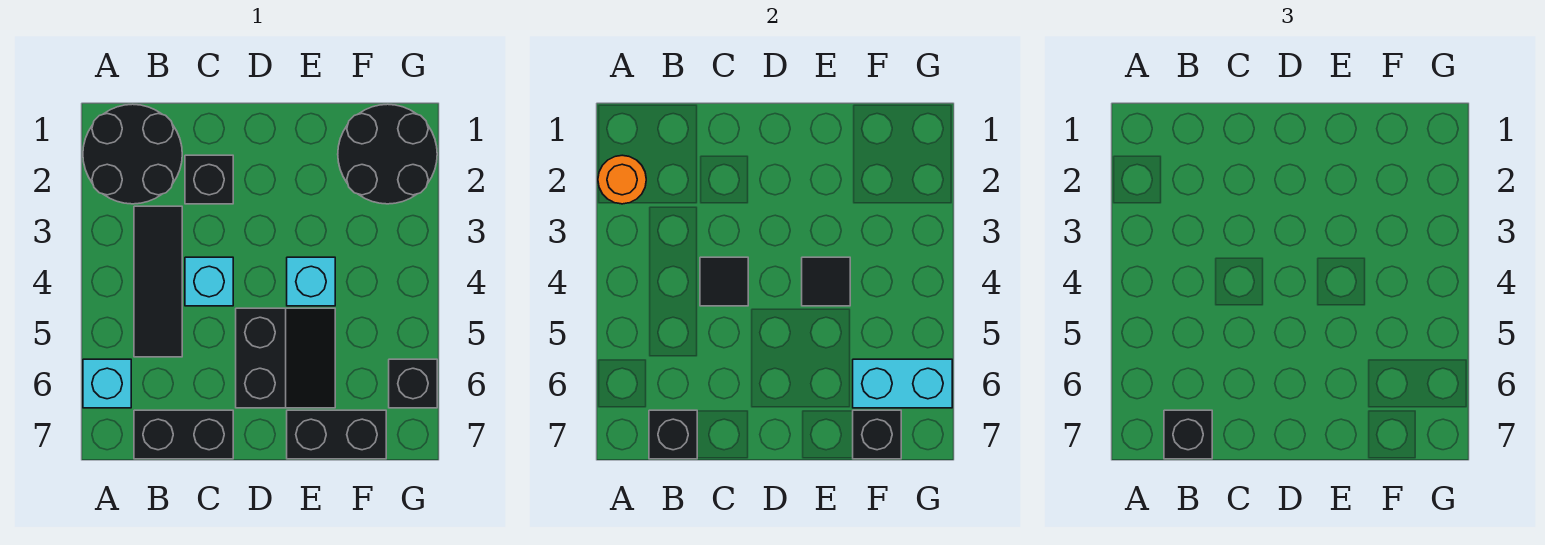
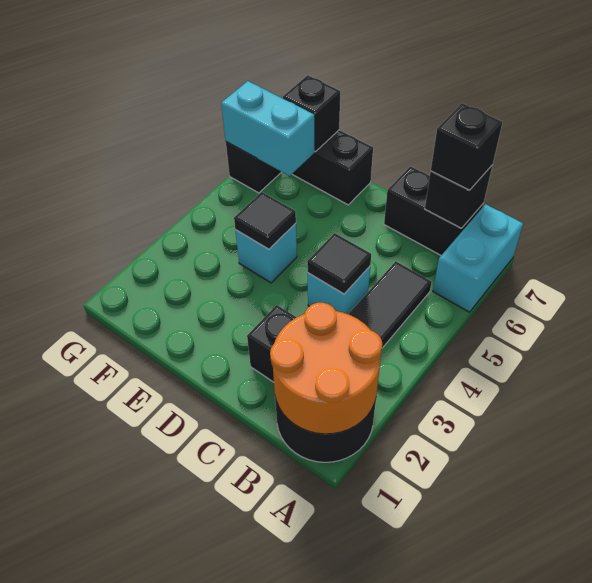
orange round brick A2 level 2 -> orange round brick A1:B2 level 2
cyan brick A6 level 1 -> cyan brick A6:A7 level 1
black slope D5:E6 level 1 top D -> none
black round brick F1:G2 level 1 -> none

